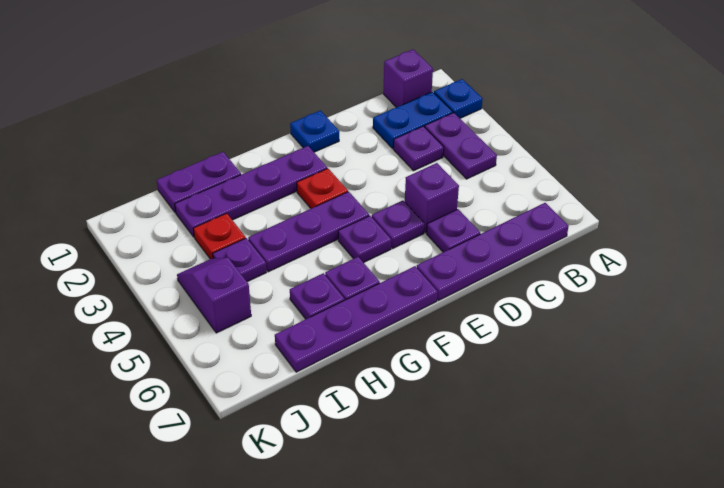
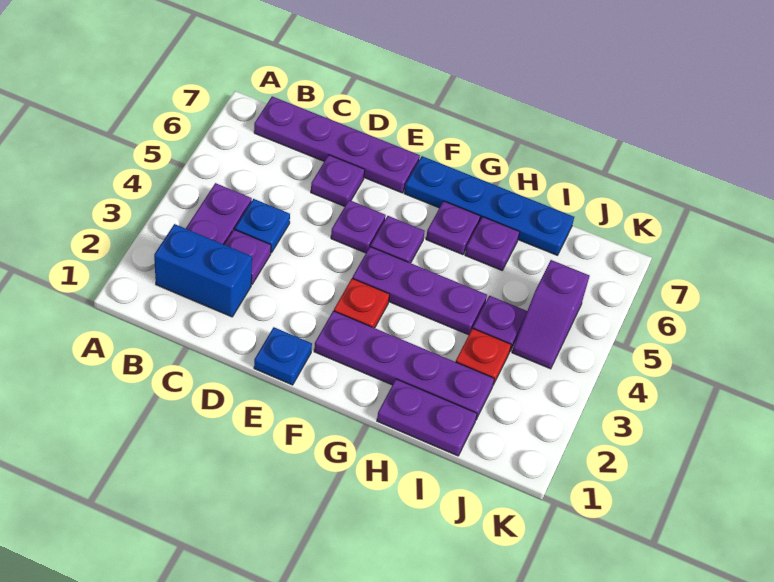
blue plate A2 level 1 -> blue plate C4 level 1
purple brick B1 level 1 -> none
blue plate B2:C2 level 1 -> blue brick B2:C2 level 1
purple brick D5 level 1 -> none
purple plate F7:I7 level 1 -> blue plate F7:I7 level 1

